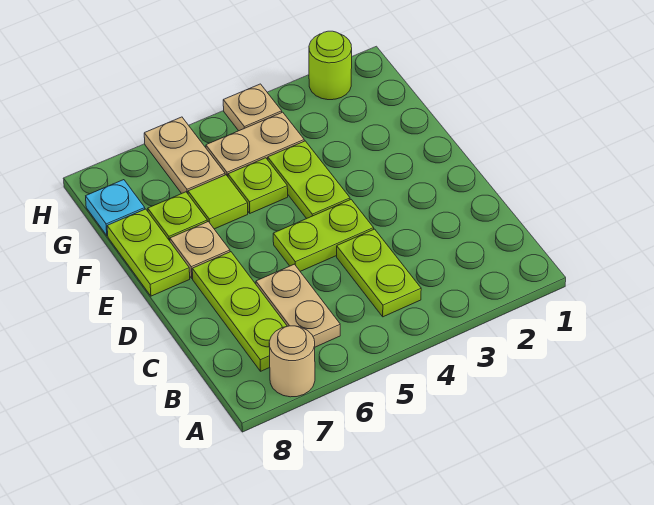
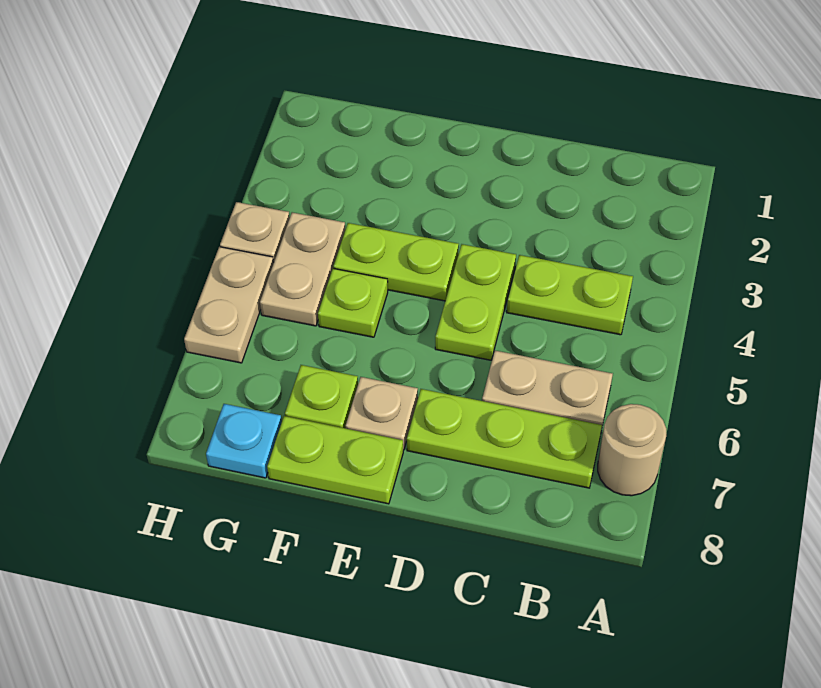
lime tile F6 level 1 -> none
tan plate G6:H6 level 1 -> tan plate H5:H6 level 1
lime round brick H2 level 1 -> none

